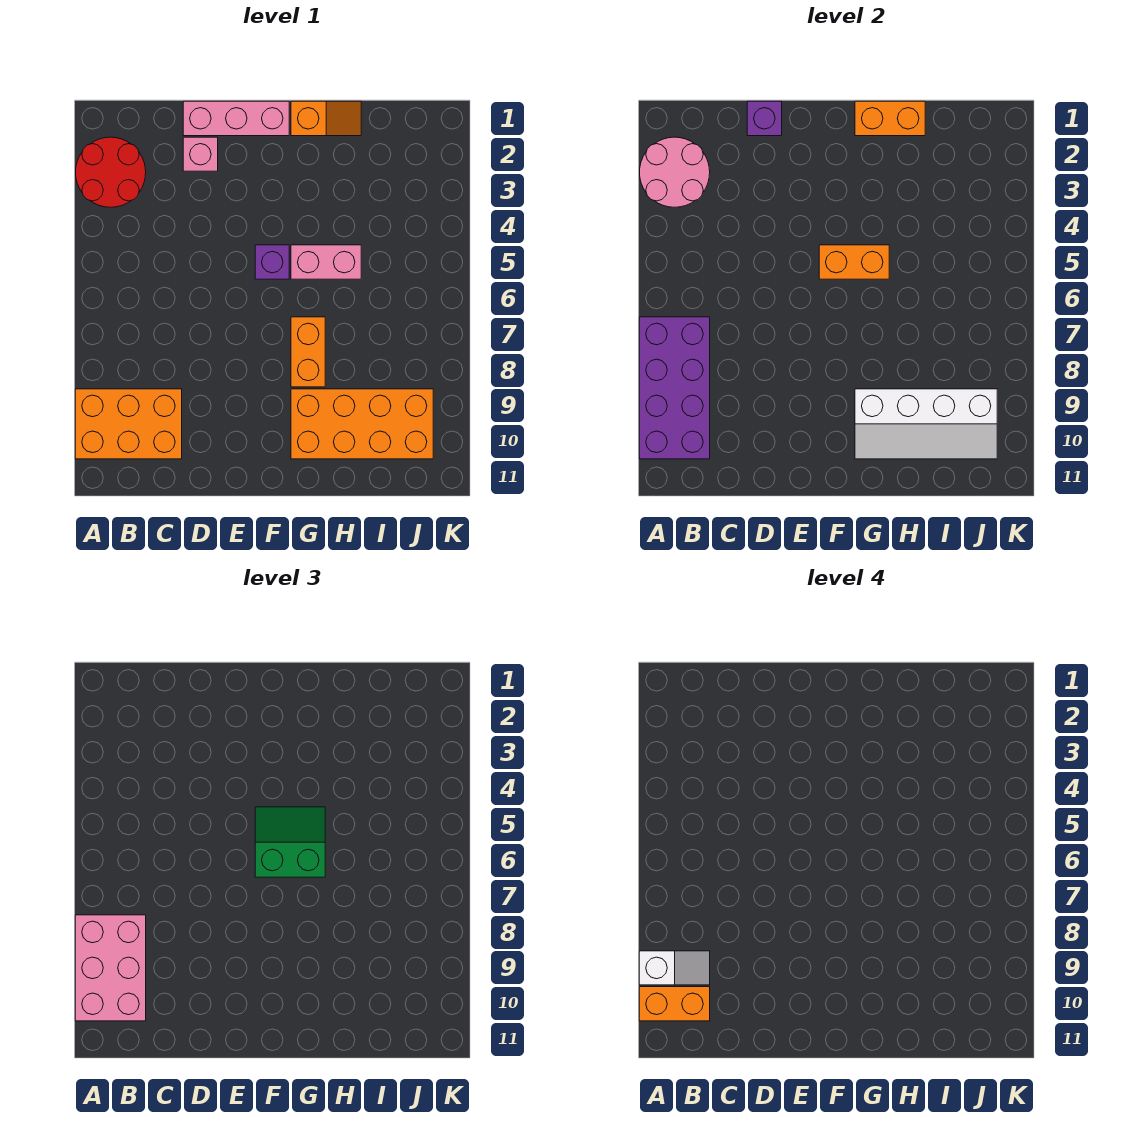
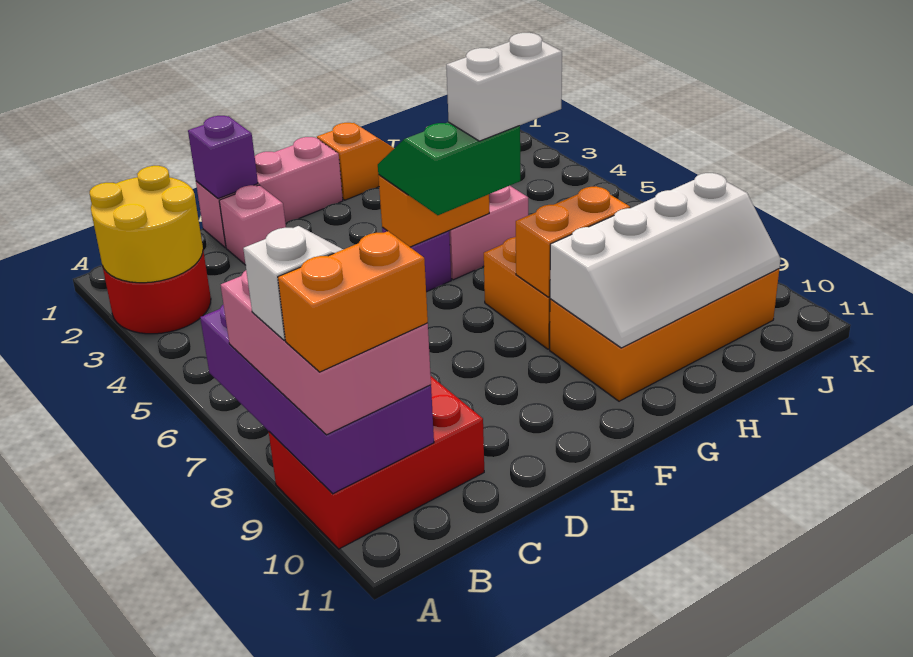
pink round brick A2:B3 level 2 -> yellow round brick A2:B3 level 2
orange brick A9:C10 level 1 -> red brick A9:C10 level 1
orange brick G1:H1 level 2 -> orange brick G8:H8 level 2
none -> white brick G6:H6 level 4

